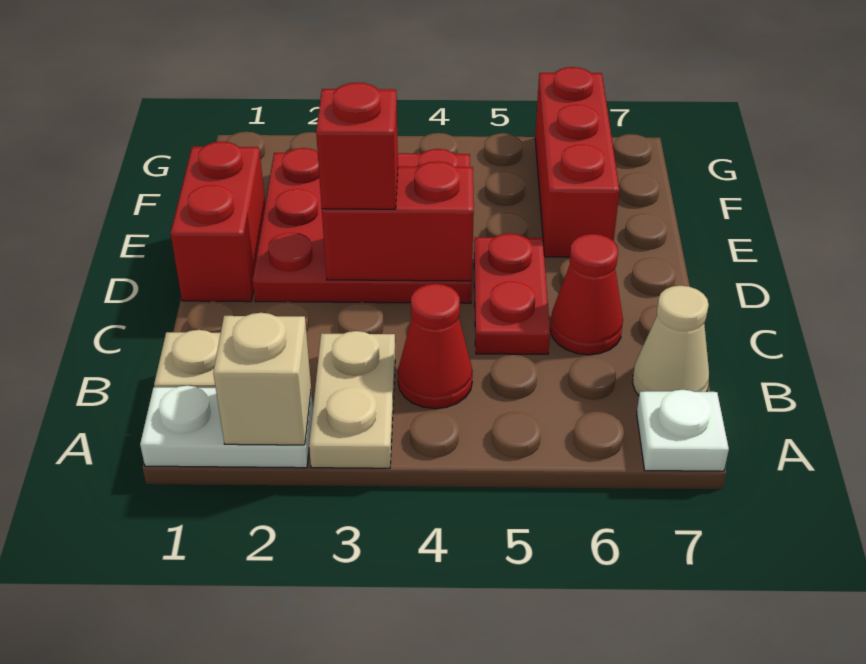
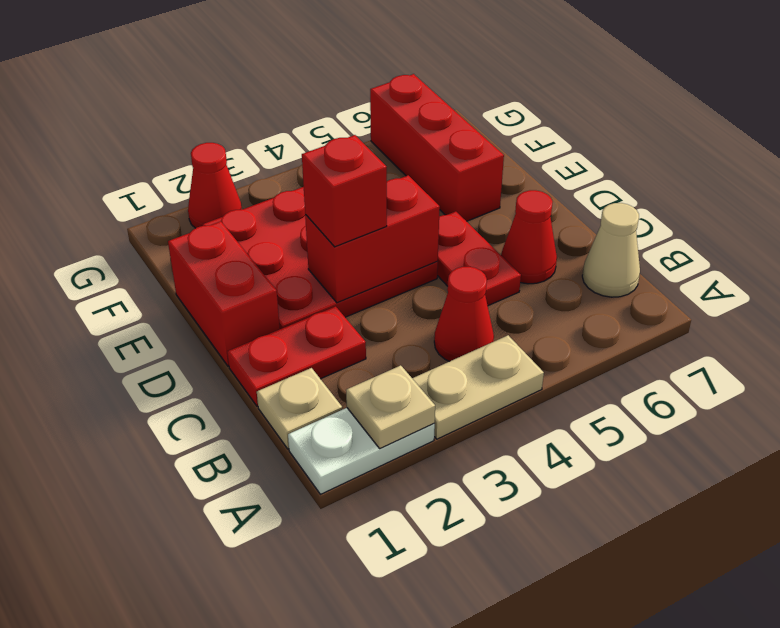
tan brick A2 level 2 -> tan plate A2 level 2
tan plate A3:B3 level 1 -> tan plate A3:A4 level 1
white plate A7 level 1 -> none
none -> red plate C1:C2 level 1
none -> red cone G2 level 1

